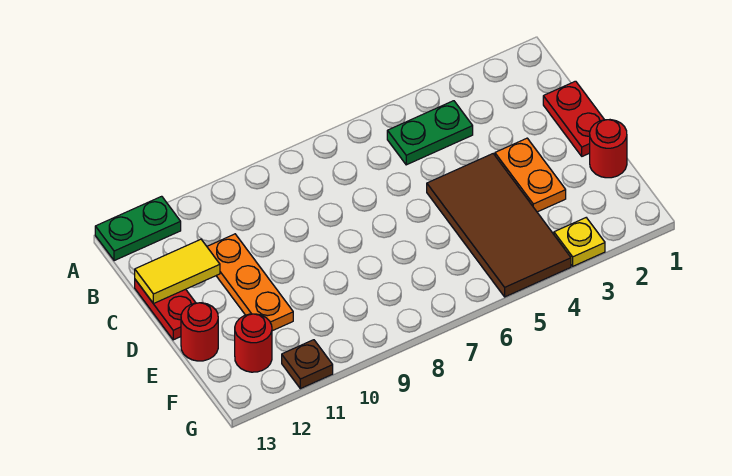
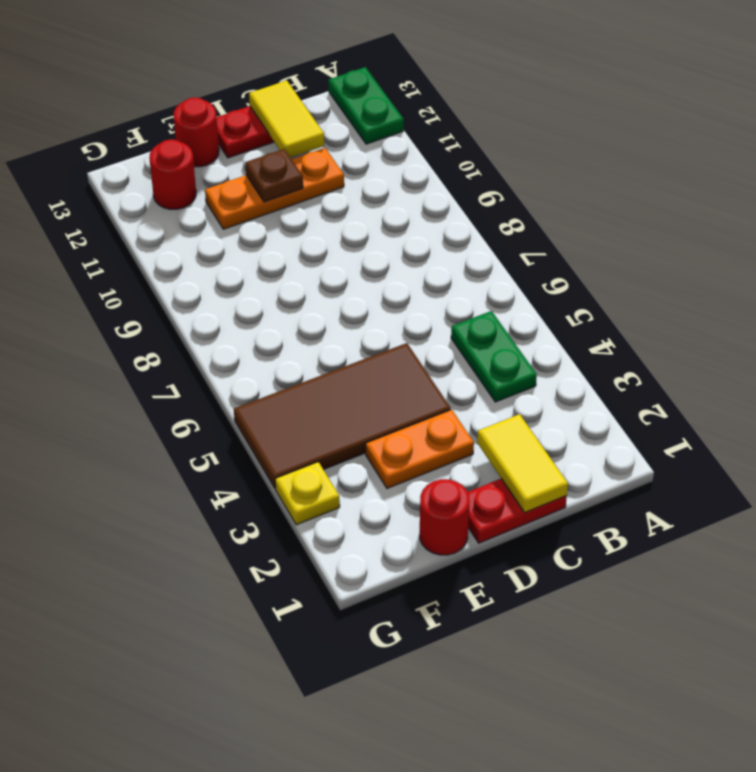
none -> yellow tile C1:C2 level 2
brown plate G11 level 1 -> brown plate D11 level 2

